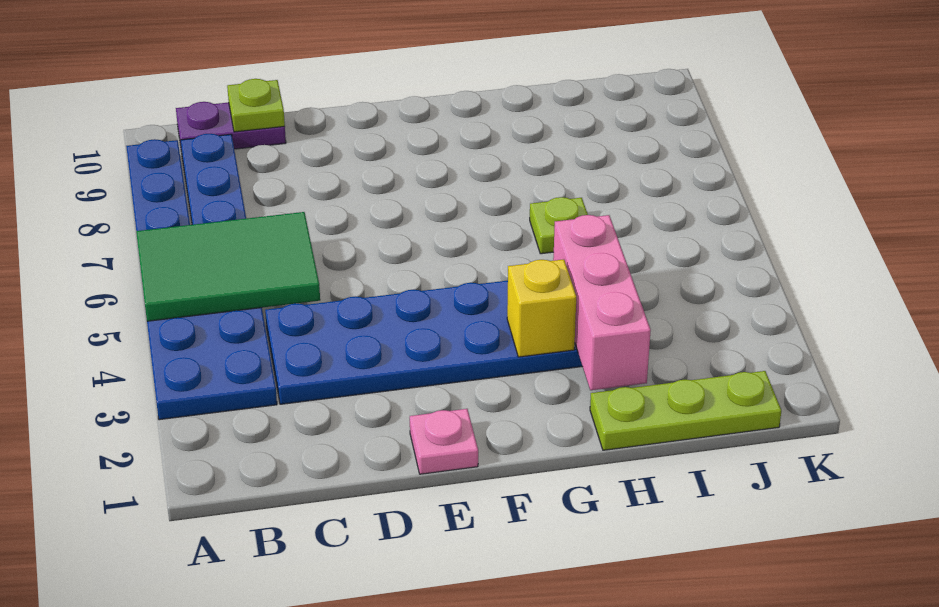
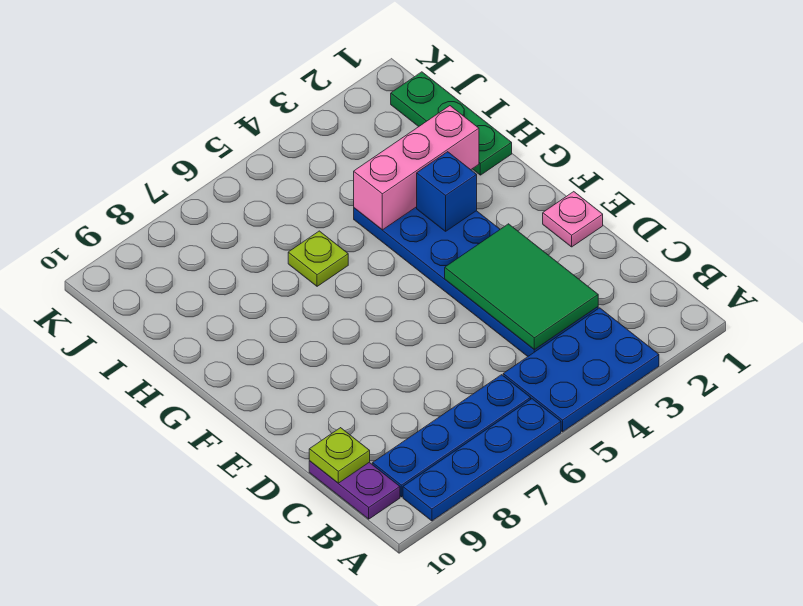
green tile A5:C6 level 2 -> green tile C3:E4 level 2
yellow brick G3 level 2 -> blue brick G3 level 2
lime plate H1:J1 level 1 -> green plate H1:J1 level 1

